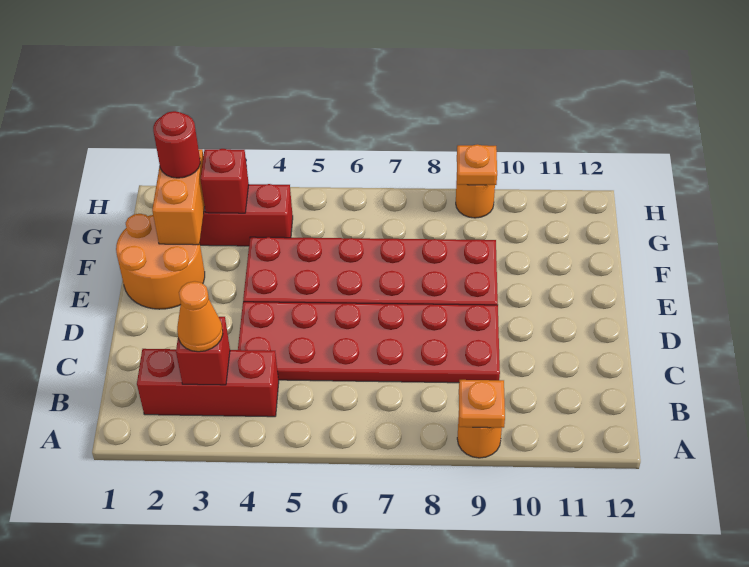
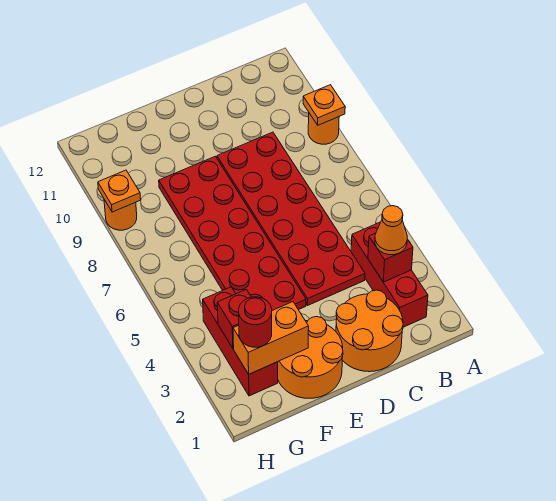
none -> orange round brick C1:D2 level 1

